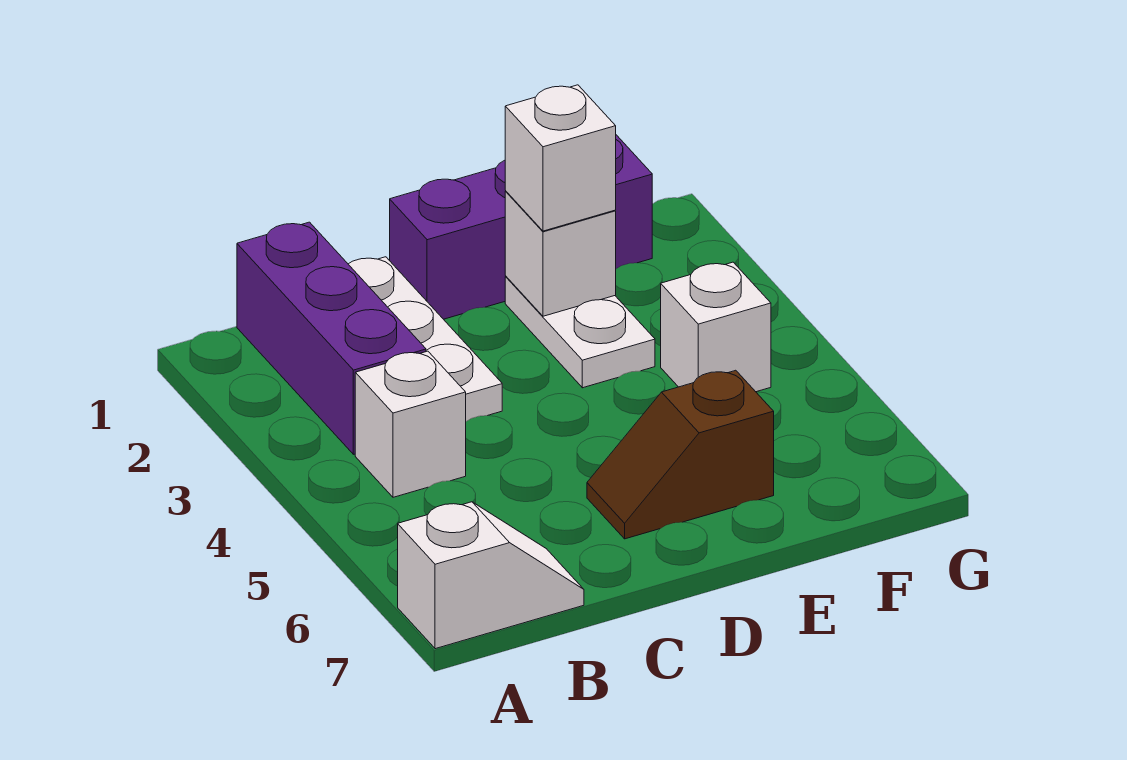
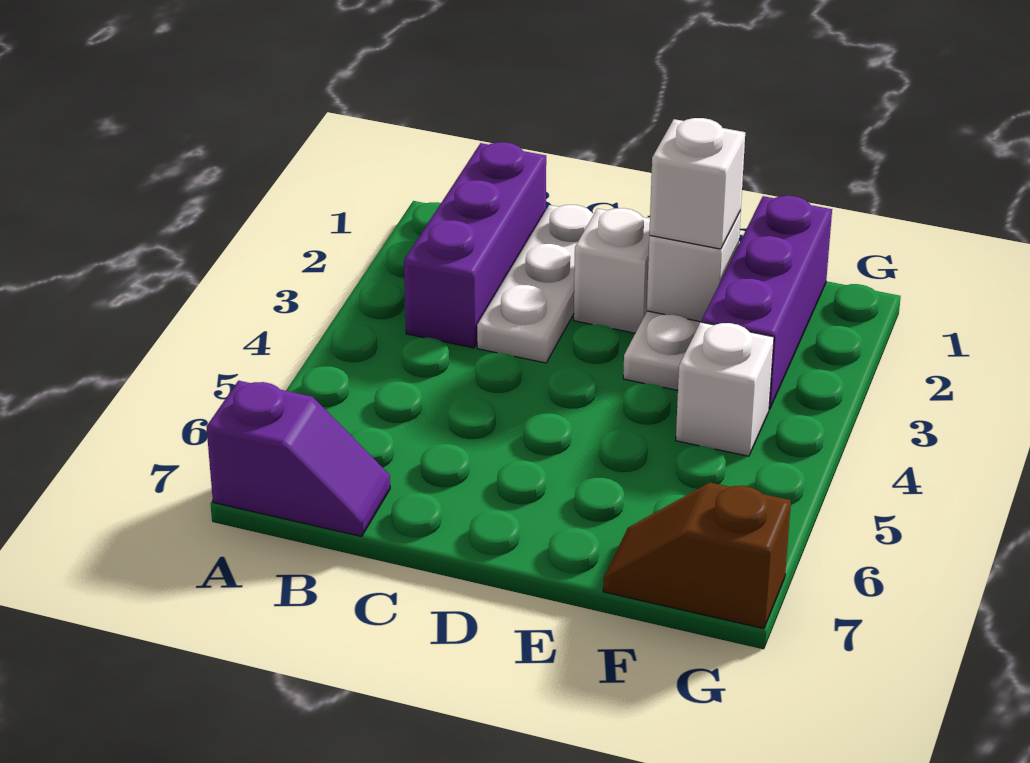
white slope A7:B7 level 1 top A -> purple slope A7:B7 level 1 top A
white brick B4 level 1 -> white brick D2 level 1
purple brick D1:F1 level 1 -> purple brick F1:F3 level 1
brown slope D6:E6 level 1 top E -> brown slope F7:G7 level 1 top G

